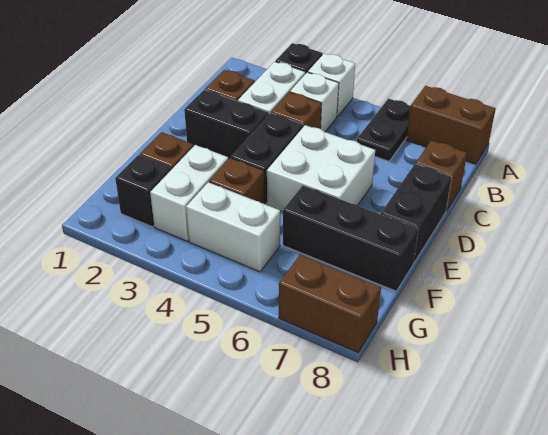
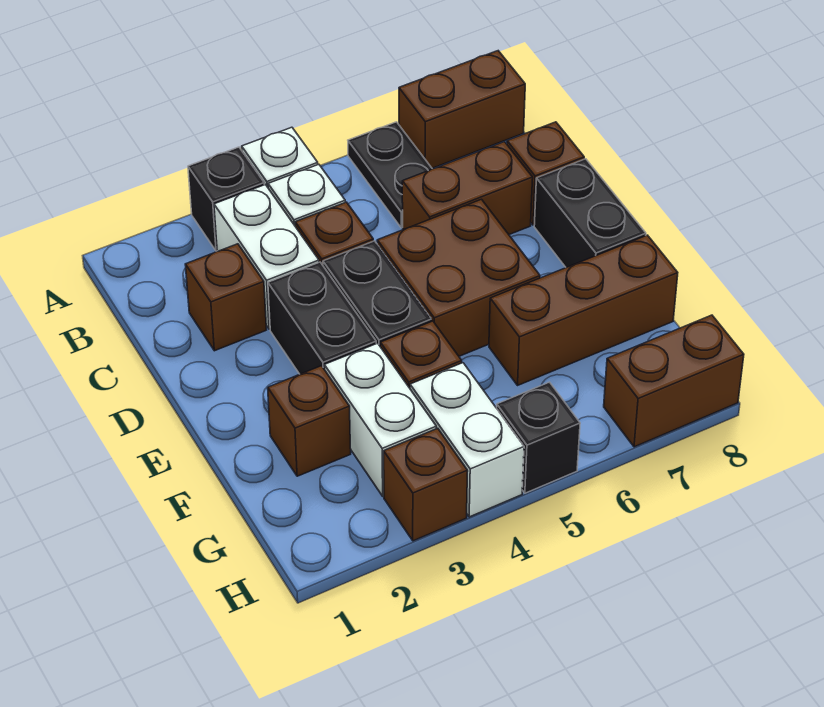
none -> brown brick C6:C7 level 1
black brick D2:D3 level 1 -> black brick D3:E3 level 1
white brick D5:E6 level 1 -> brown brick D5:E6 level 1
black brick F6:F8 level 1 -> brown brick F6:F8 level 1
black brick G2 level 1 -> black brick H5 level 1
white brick G4:G5 level 1 -> white brick G4:H4 level 1
none -> brown brick H3 level 1

